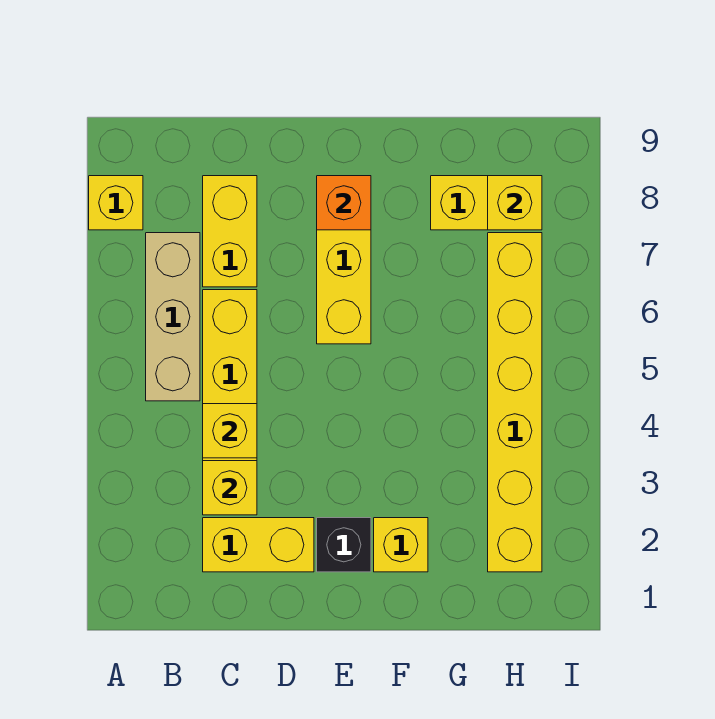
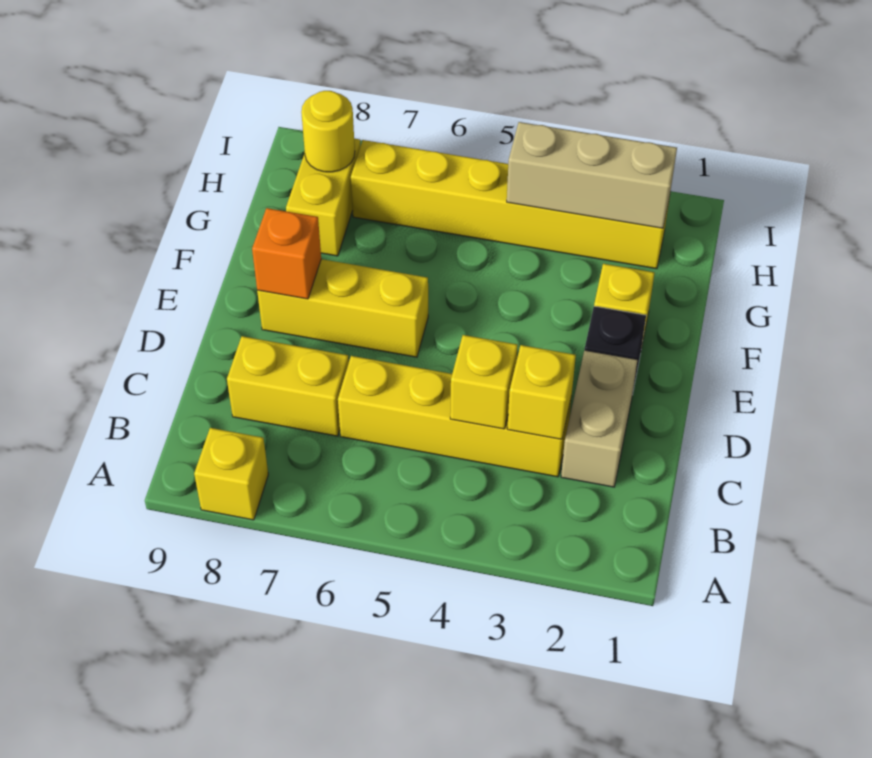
tan brick B5:B7 level 1 -> tan brick H2:H4 level 2
yellow brick C2:D2 level 1 -> tan brick C2:D2 level 1
yellow brick H8 level 2 -> yellow round brick H8 level 2

